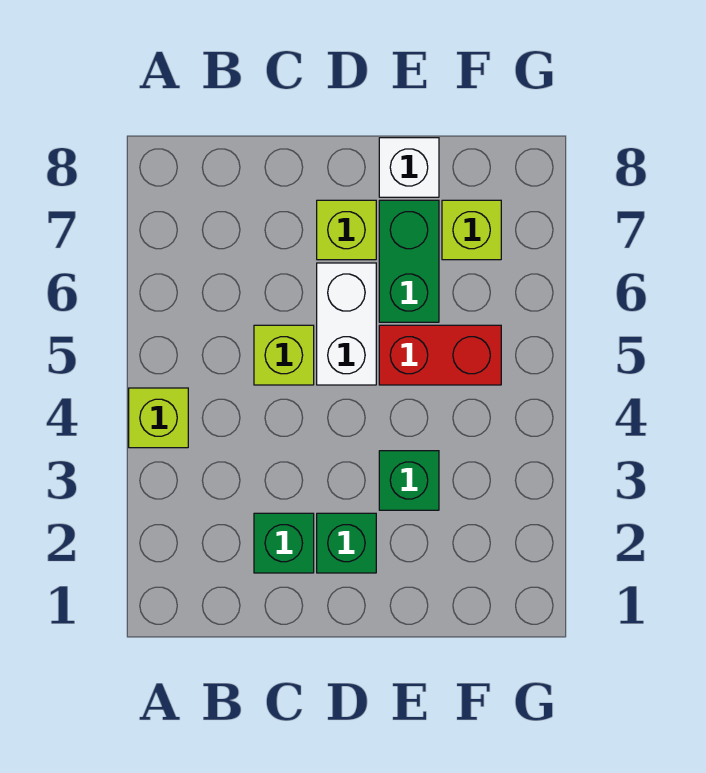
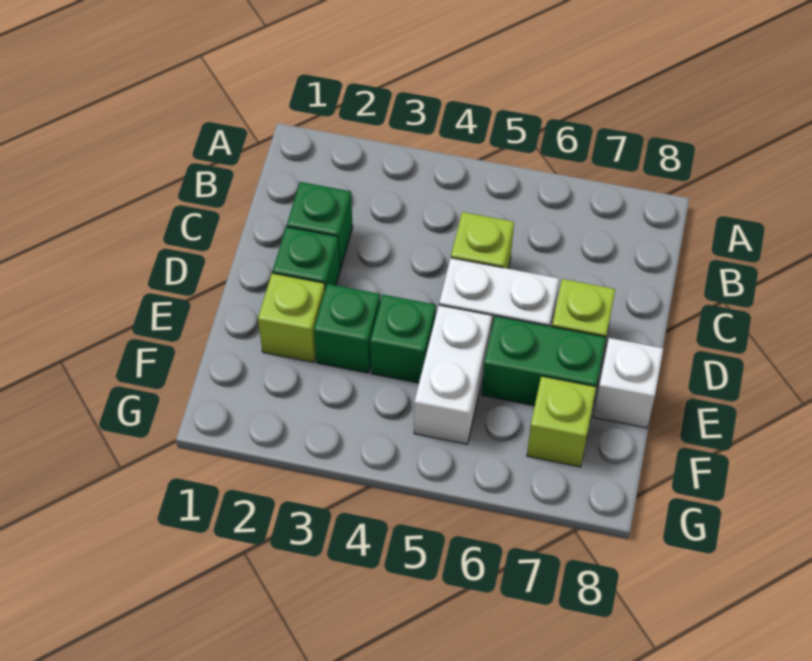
lime brick A4 level 1 -> lime brick E2 level 1
none -> green brick E4 level 1
red brick E5:F5 level 1 -> white brick E5:F5 level 1

